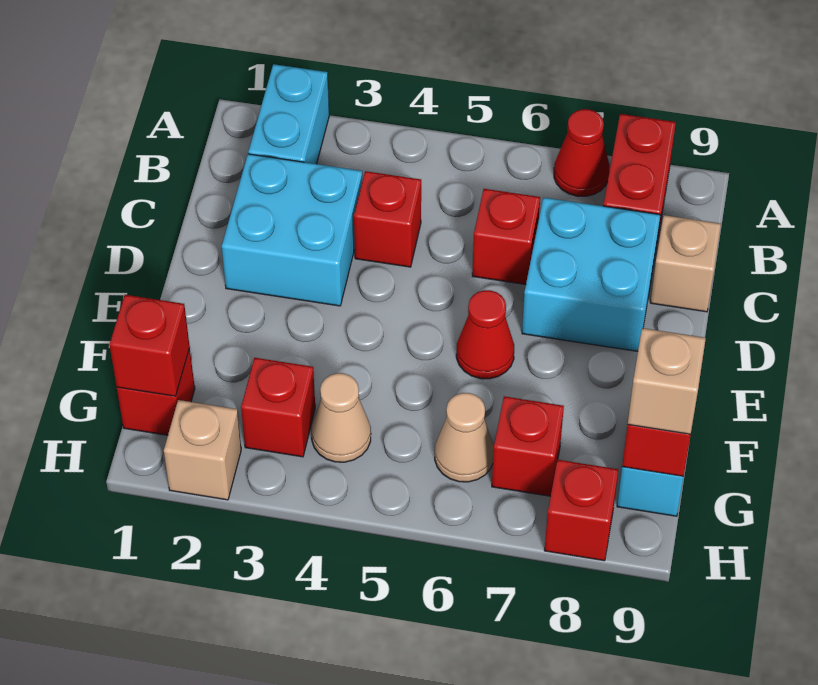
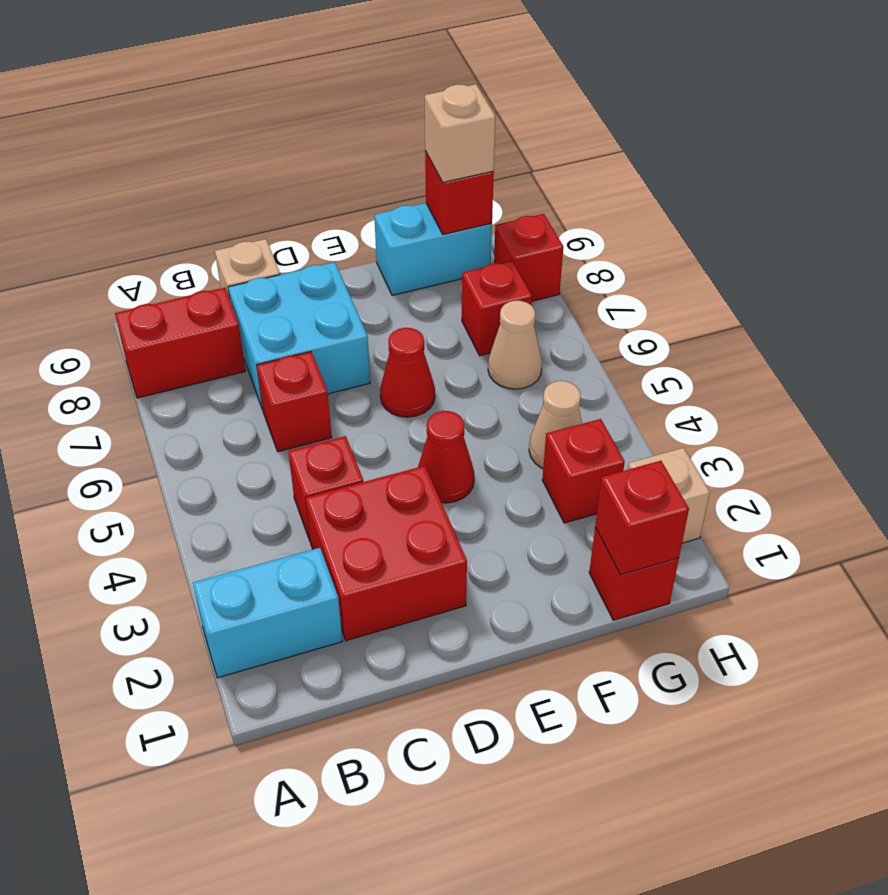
red cone A7 level 1 -> red cone E4 level 1
cyan brick C2:D3 level 1 -> red brick C2:D3 level 1

